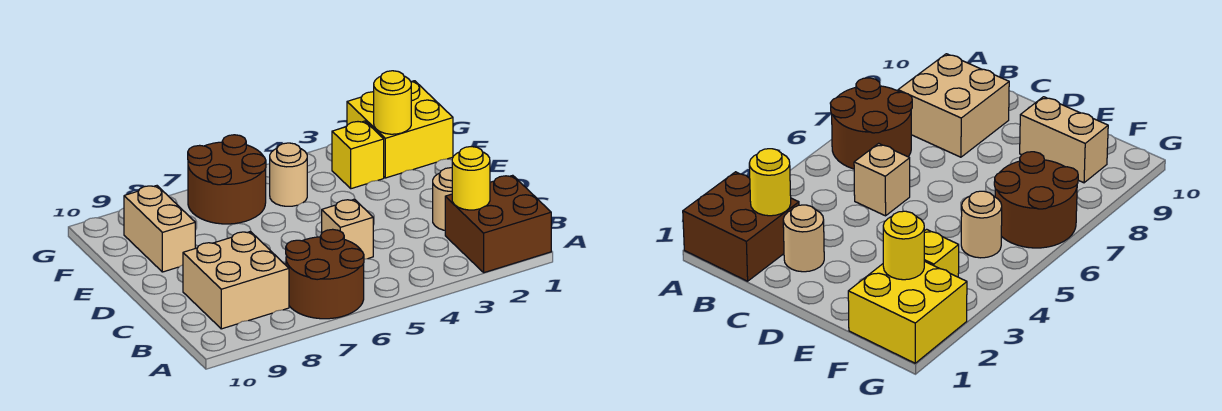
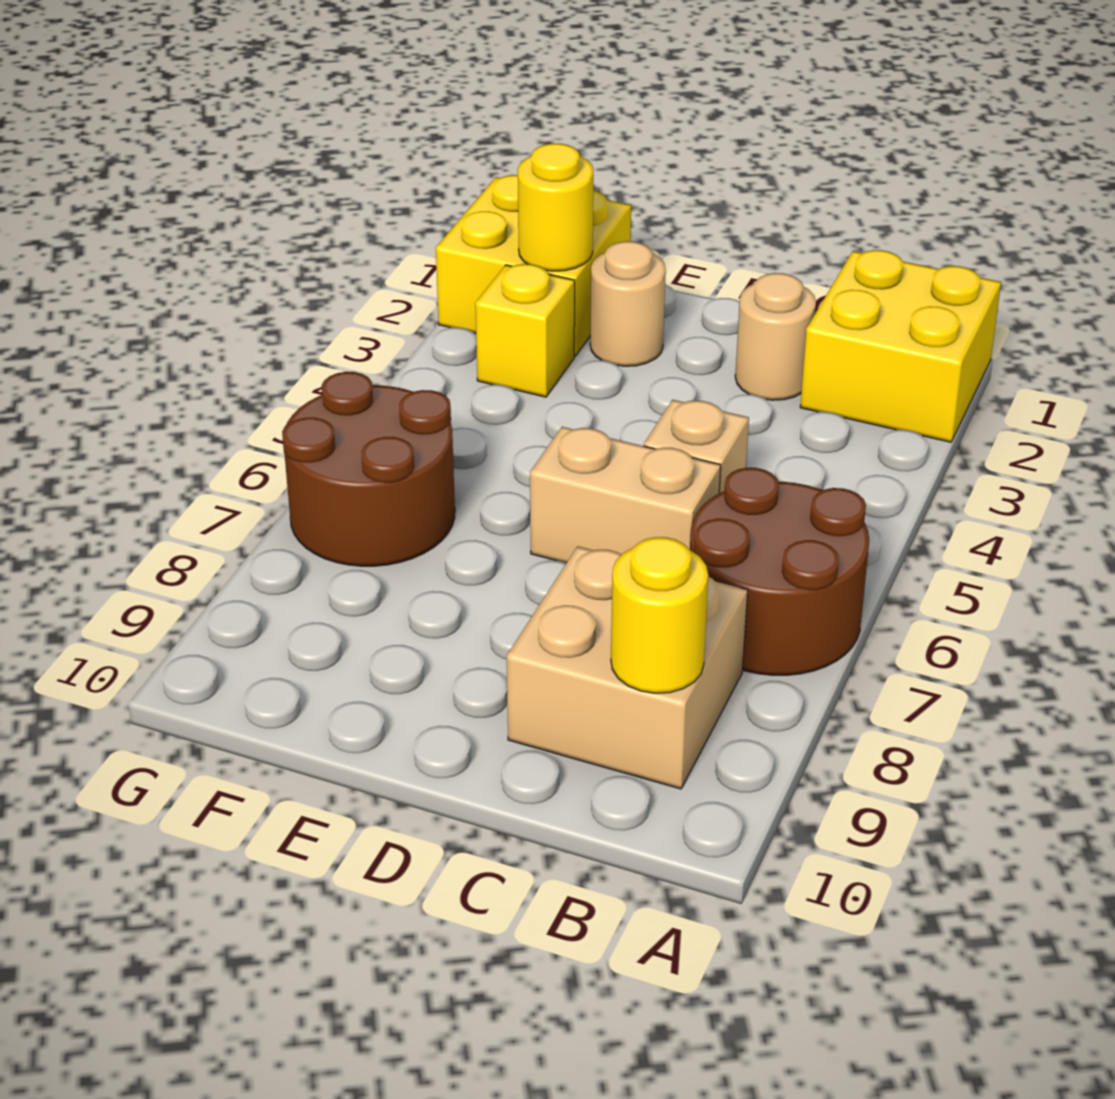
brown brick A1:B2 level 1 -> yellow brick A1:B2 level 1
yellow round brick B2 level 2 -> yellow round brick B9 level 2
tan brick E9:F9 level 1 -> tan brick C6:D6 level 1
tan round brick F5 level 1 -> tan round brick E2 level 1

